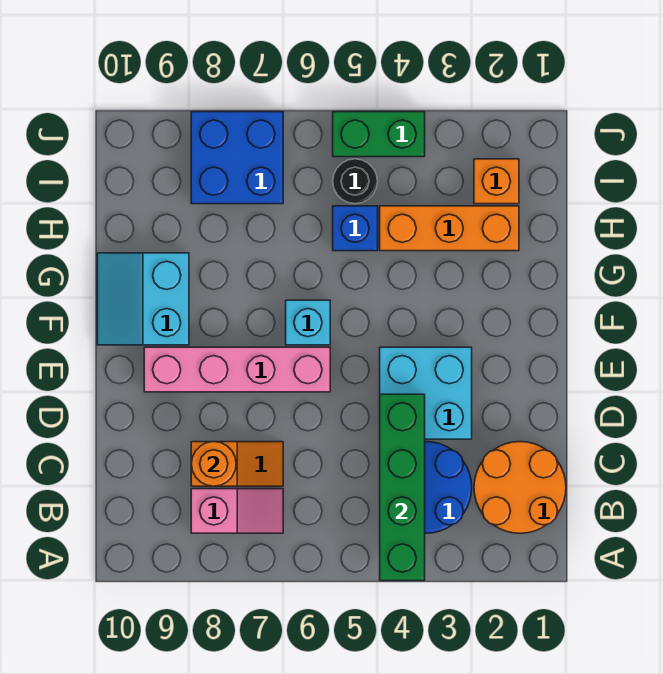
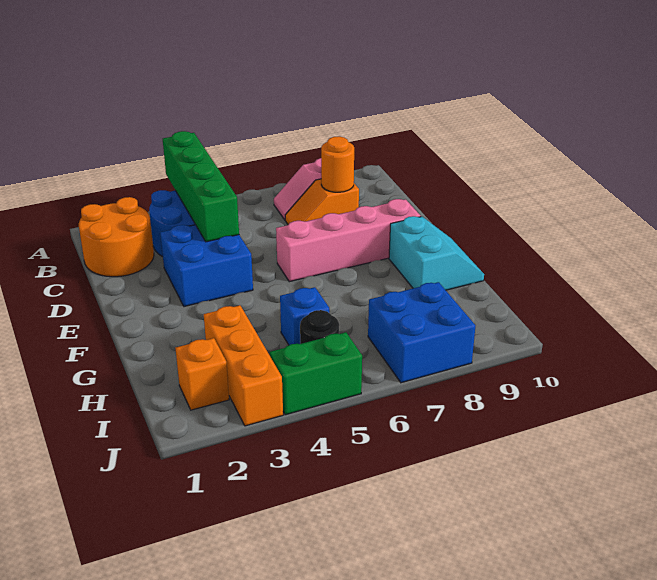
cyan brick D3:E4 level 1 -> blue brick D3:E4 level 1
cyan brick F6 level 1 -> none
orange brick H2:H4 level 1 -> orange brick H3:J3 level 1

